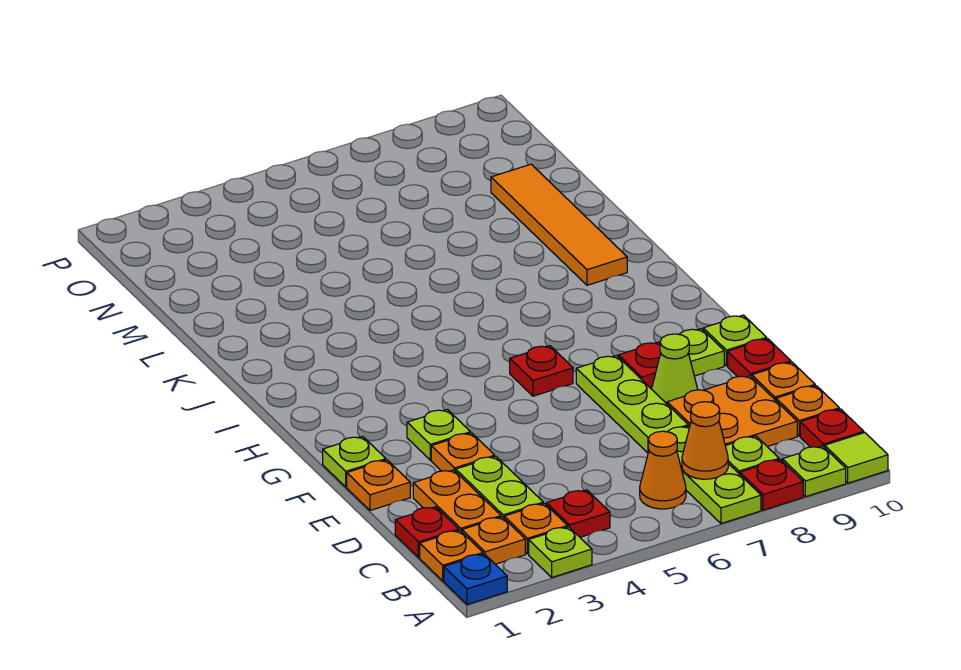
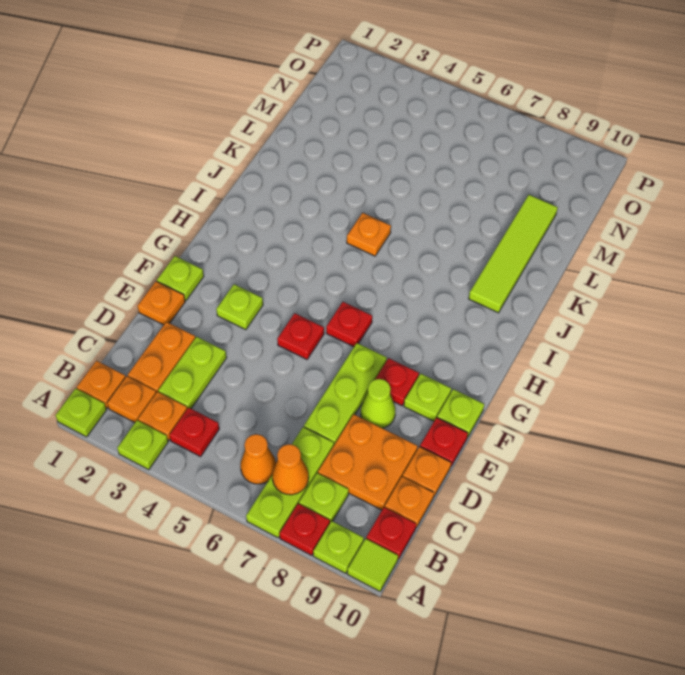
blue plate A1 level 1 -> lime plate A1 level 1
red plate C1 level 1 -> red plate F5 level 1
orange plate E3 level 1 -> orange plate J5 level 1
orange tile J9:M9 level 1 -> lime tile J9:M9 level 1

